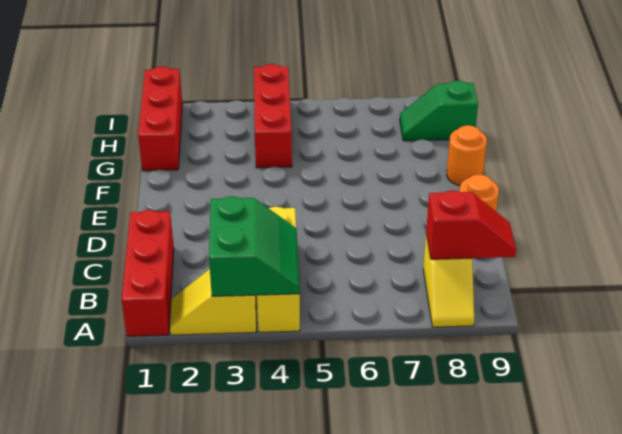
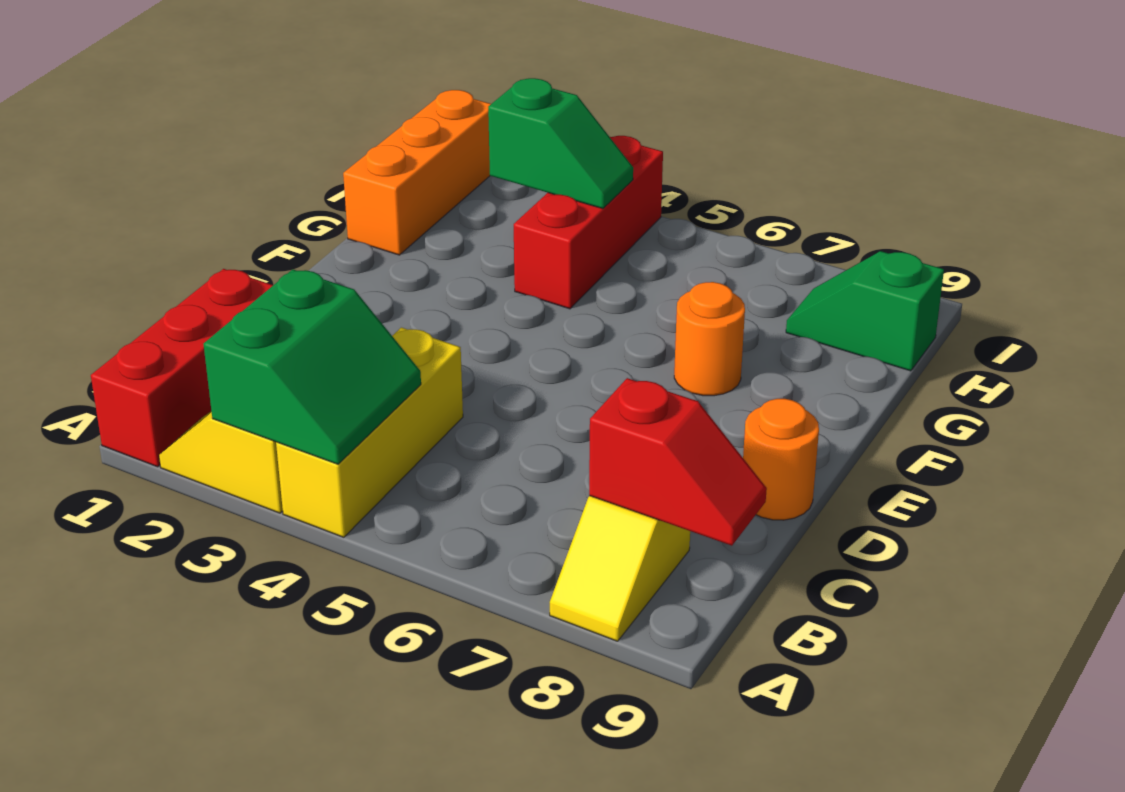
orange round brick F9 level 1 -> orange round brick F7 level 1
red brick G1:I1 level 1 -> orange brick G1:I1 level 1
none -> green slope H3:H4 level 2 top 3

